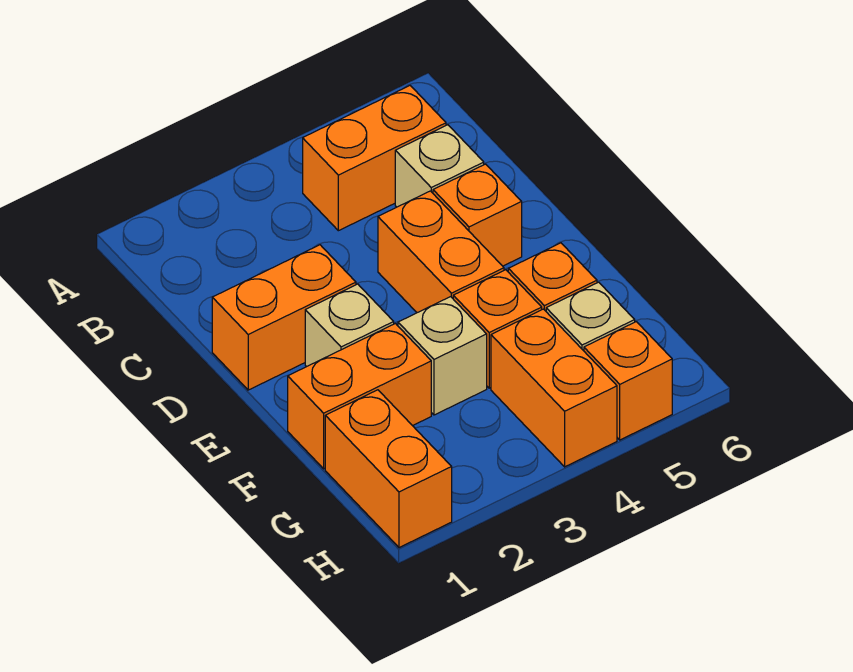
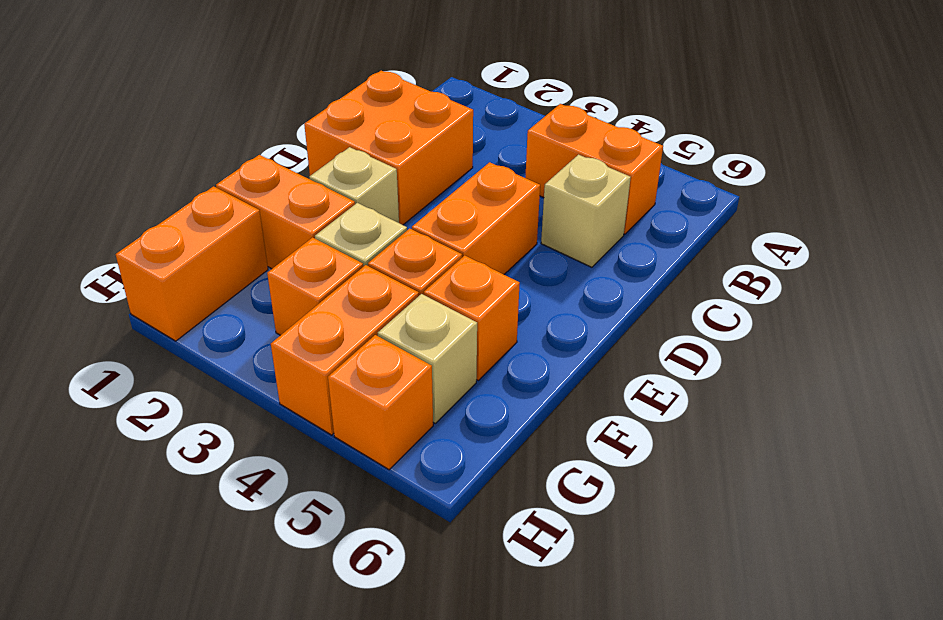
orange brick D1:D2 level 1 -> orange brick C1:D2 level 1
orange brick D5 level 1 -> orange brick G3 level 1

